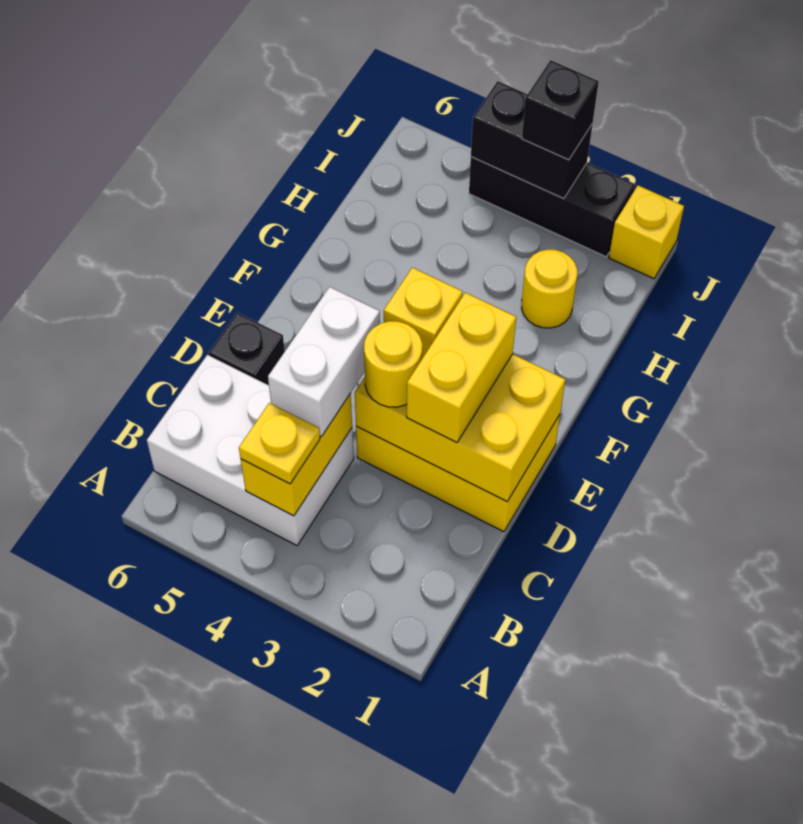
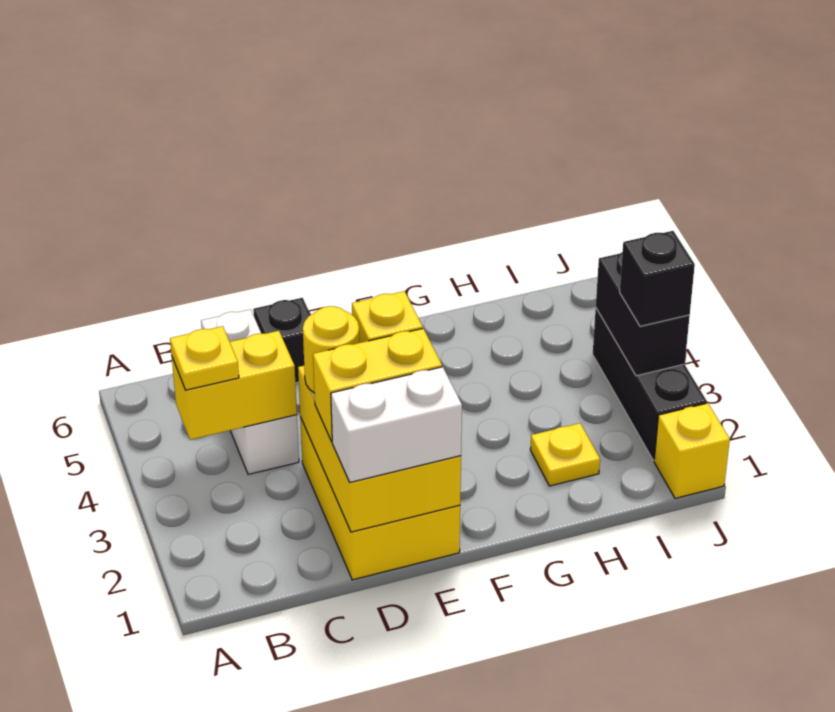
white brick B4:C6 level 1 -> white brick C4:C6 level 1
white brick C4:D4 level 3 -> white brick D1:E1 level 3
yellow round brick H2 level 1 -> yellow plate H2 level 1

